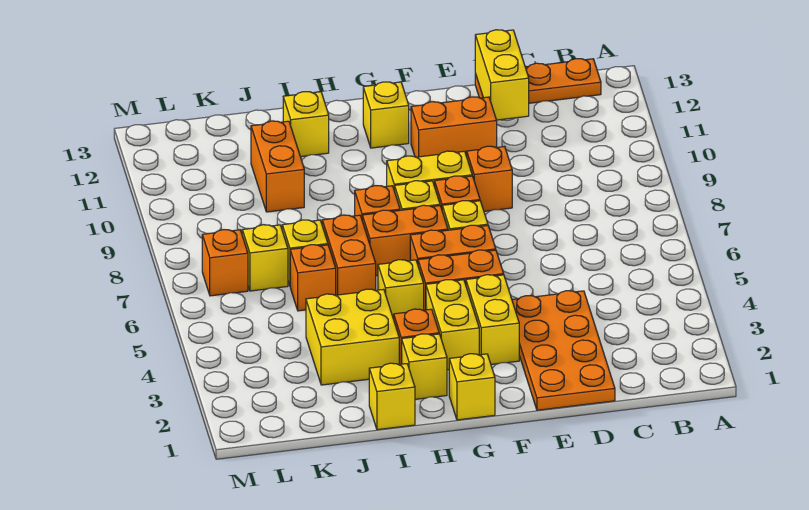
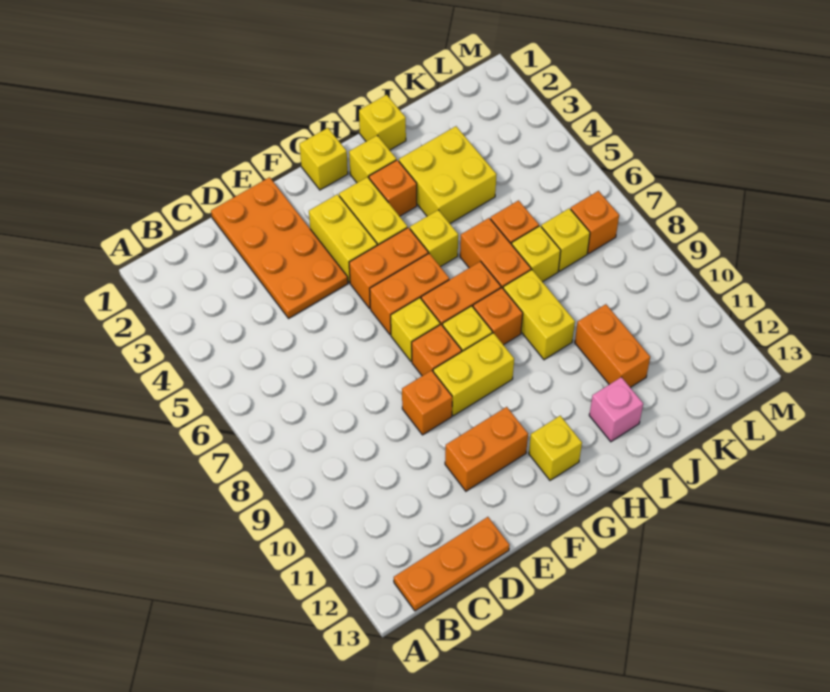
yellow brick D12:D13 level 2 -> yellow brick I8:I9 level 1
yellow brick I12 level 1 -> pink brick I12 level 1

